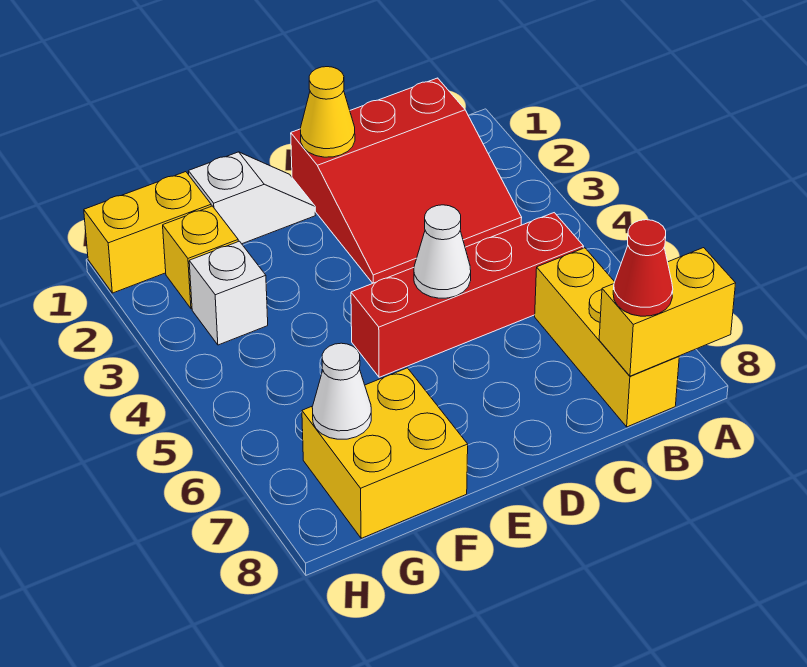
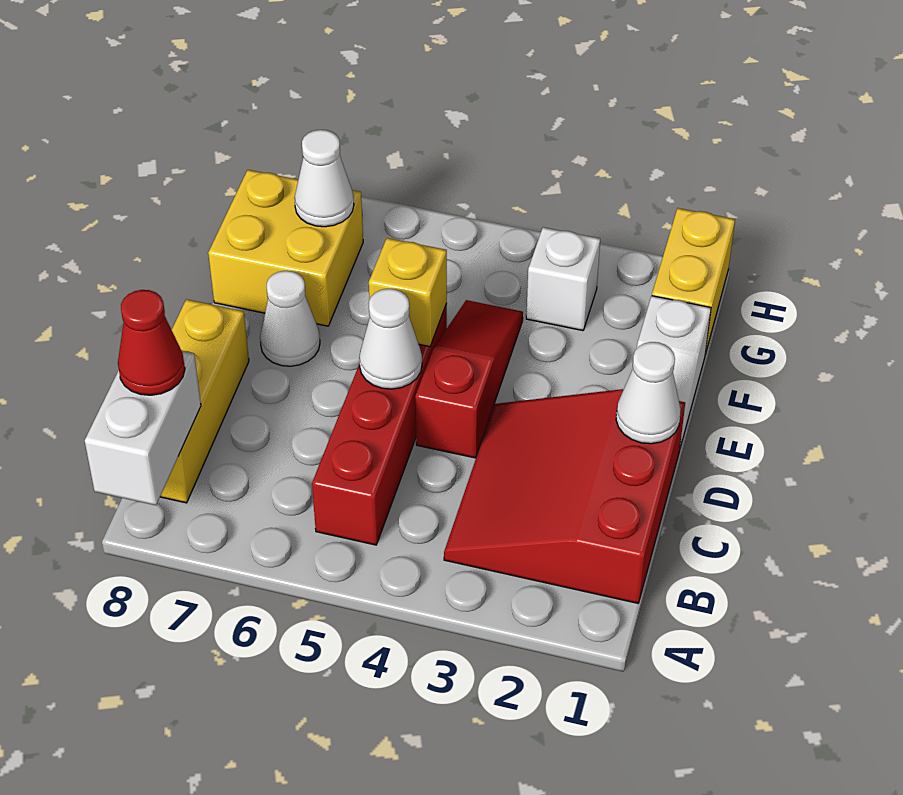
yellow brick A8:B8 level 2 -> white brick A8:B8 level 2
yellow brick B6:B8 level 1 -> yellow brick B8:D8 level 1
yellow cone D1 level 2 -> white cone D1 level 2
none -> red slope D4:F4 level 1 top D
none -> white cone E7 level 1
yellow brick G2 level 1 -> yellow brick E5 level 2

